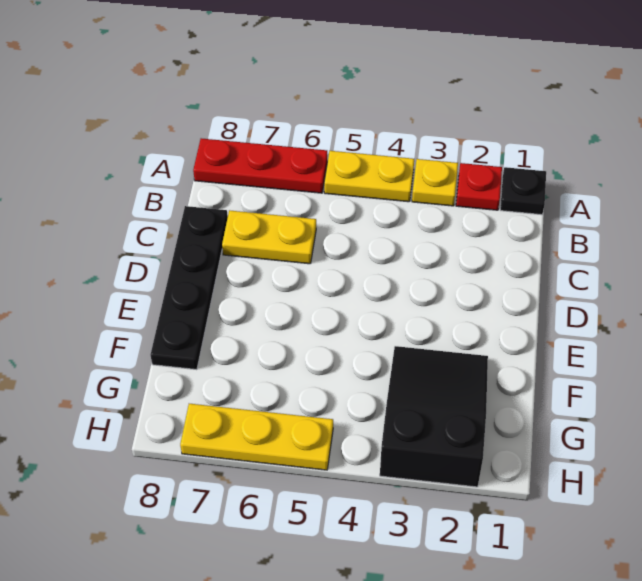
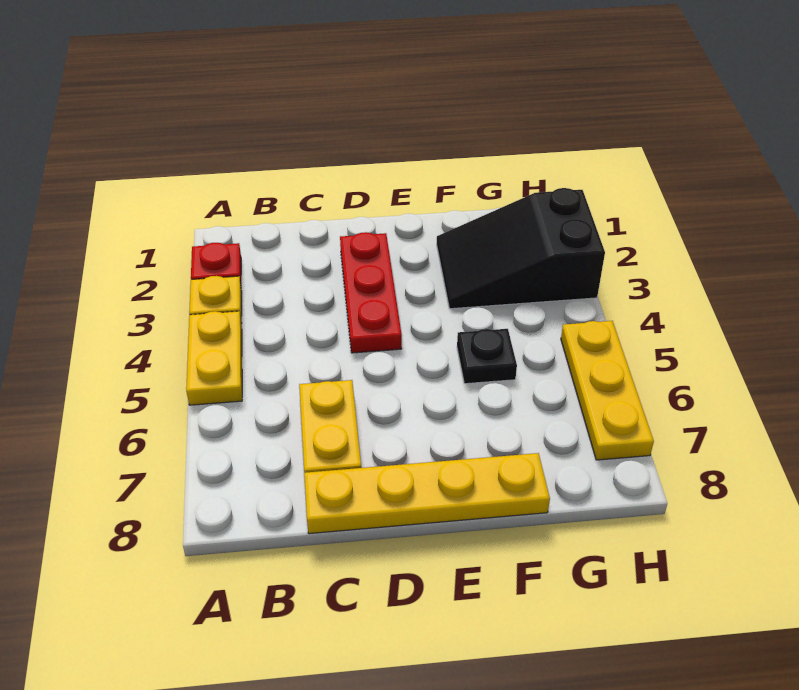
black plate A1 level 1 -> black plate F5 level 1
red plate A6:A8 level 1 -> red plate D2:D4 level 1
black plate C8:F8 level 1 -> yellow plate C8:F8 level 1

